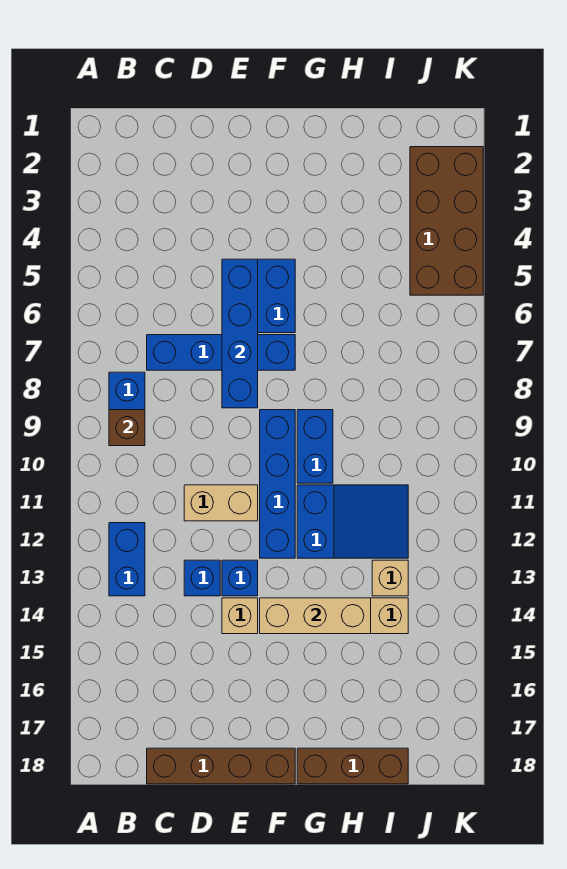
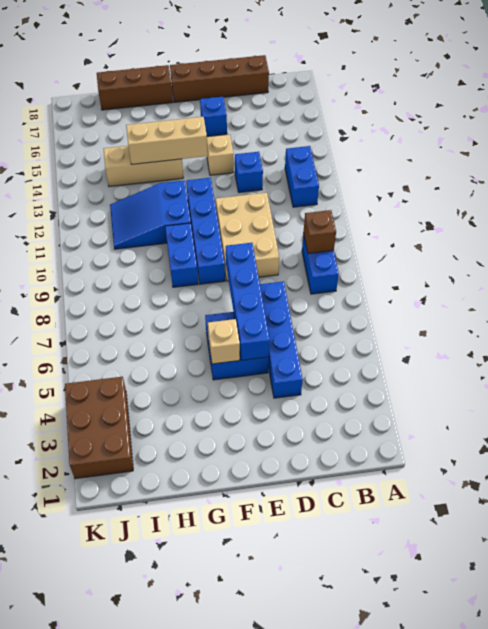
blue brick C7:F7 level 1 -> blue brick D4:D7 level 1
tan brick D11:E11 level 1 -> tan brick D9:E11 level 1
blue brick E13 level 1 -> blue brick E16 level 1
tan brick I13 level 1 -> tan brick F5 level 2
brown brick J2:K5 level 1 -> brown brick J2:K4 level 1

